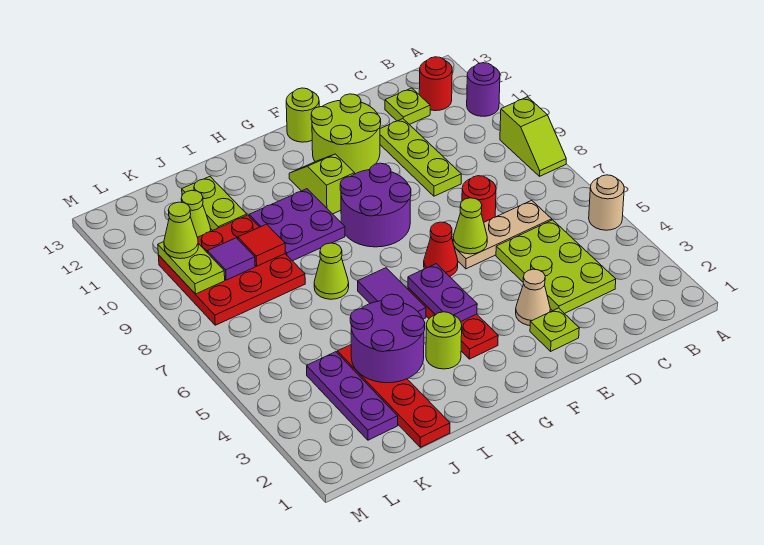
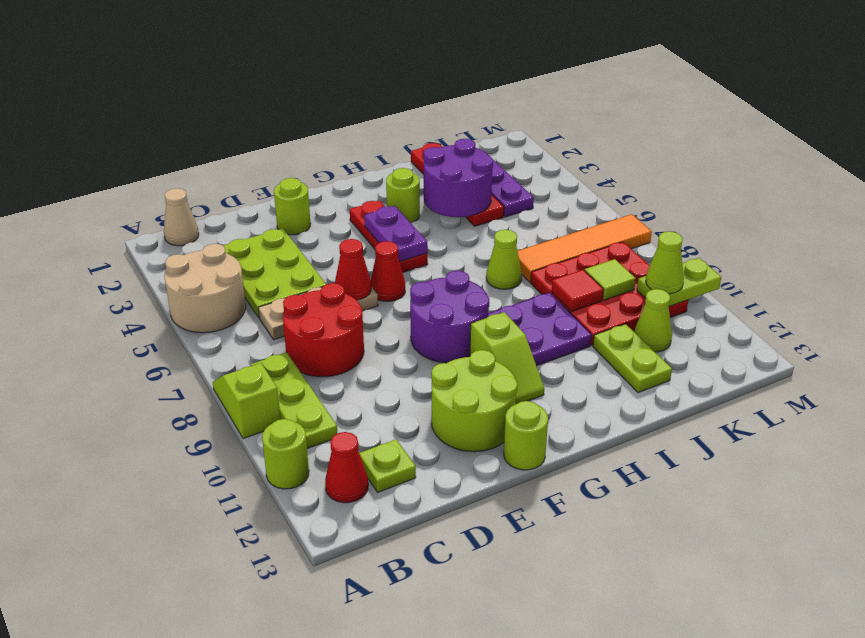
tan round brick A5 level 1 -> tan round brick A4:B5 level 1
purple round brick A11 level 1 -> lime round brick A11 level 1
red round brick B12 level 1 -> red cone B12 level 1
red round brick D7 level 1 -> red round brick C7:D8 level 1
lime plate D9:D11 level 1 -> lime plate B8:B10 level 1
lime plate E2 level 1 -> lime round brick E2 level 1
tan cone E3 level 1 -> tan cone B1 level 1
lime cone E6 level 2 -> red cone E6 level 2
purple tile H5:H6 level 1 -> none
none -> orange tile J7:M7 level 1
purple tile K9 level 2 -> lime tile K9 level 2
lime plate L9:L10 level 2 -> lime plate L10:M10 level 2

